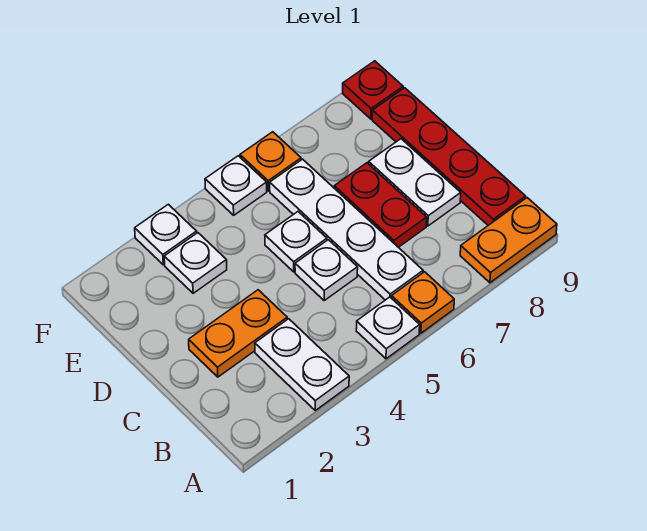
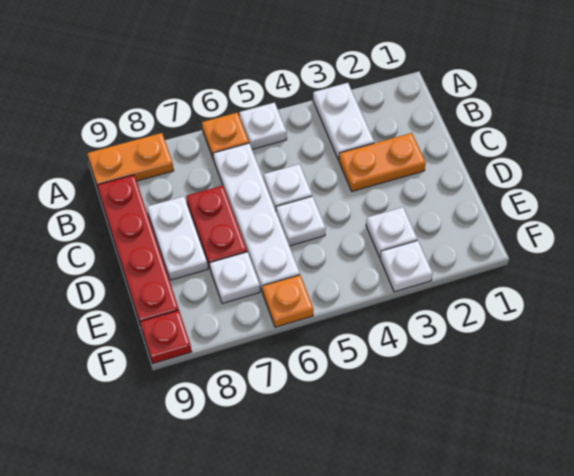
white plate F5 level 1 -> white plate E7 level 1

